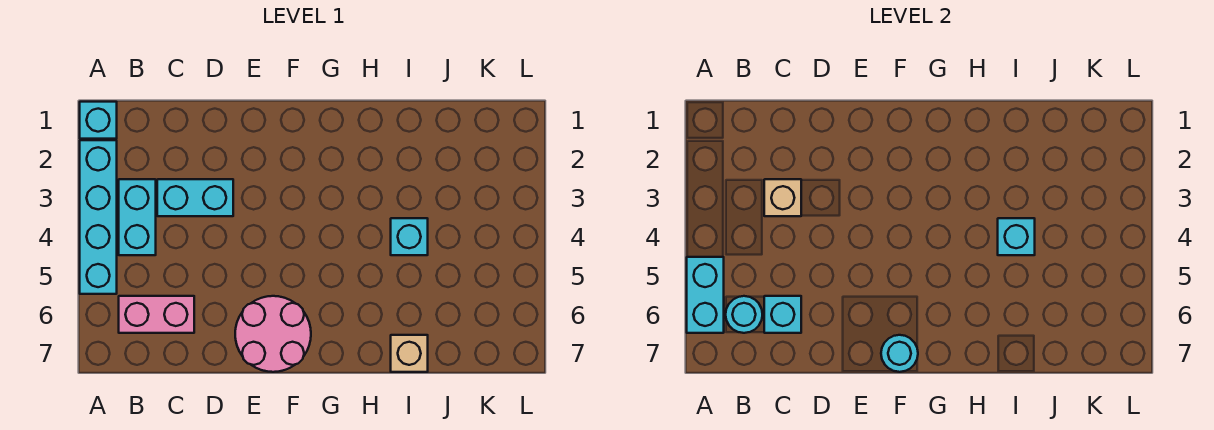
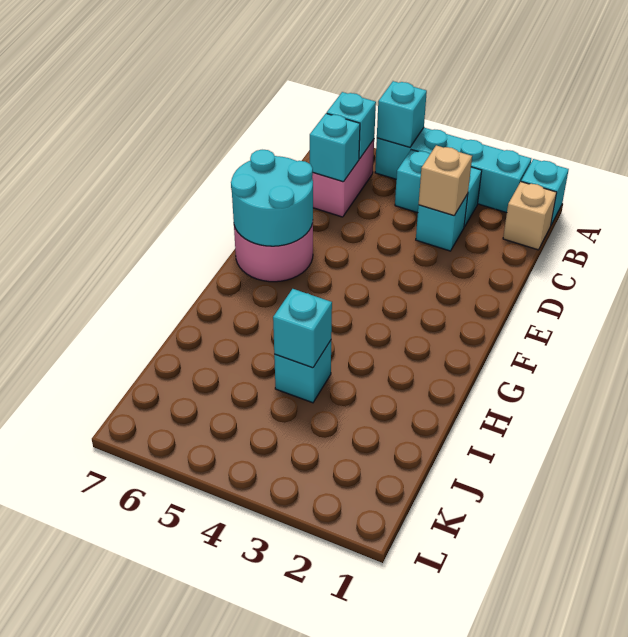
cyan brick A5:A6 level 2 -> cyan brick A5 level 2
cyan round brick B6 level 2 -> cyan brick B6 level 2
cyan brick C3:D3 level 1 -> cyan brick C3 level 1
cyan round brick F7 level 2 -> cyan round brick E6:F7 level 2
tan brick I7 level 1 -> tan brick B1 level 1

